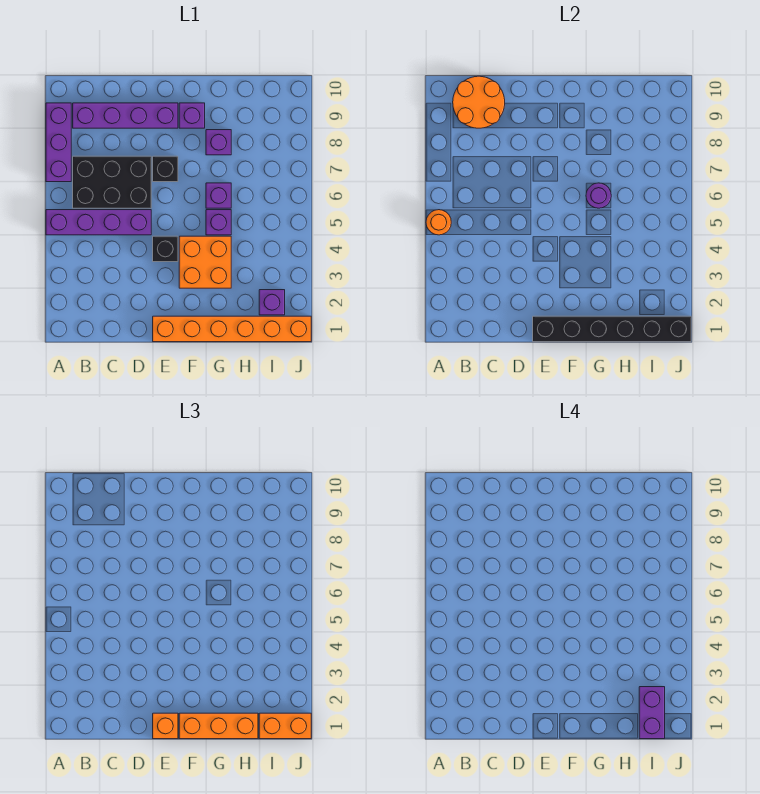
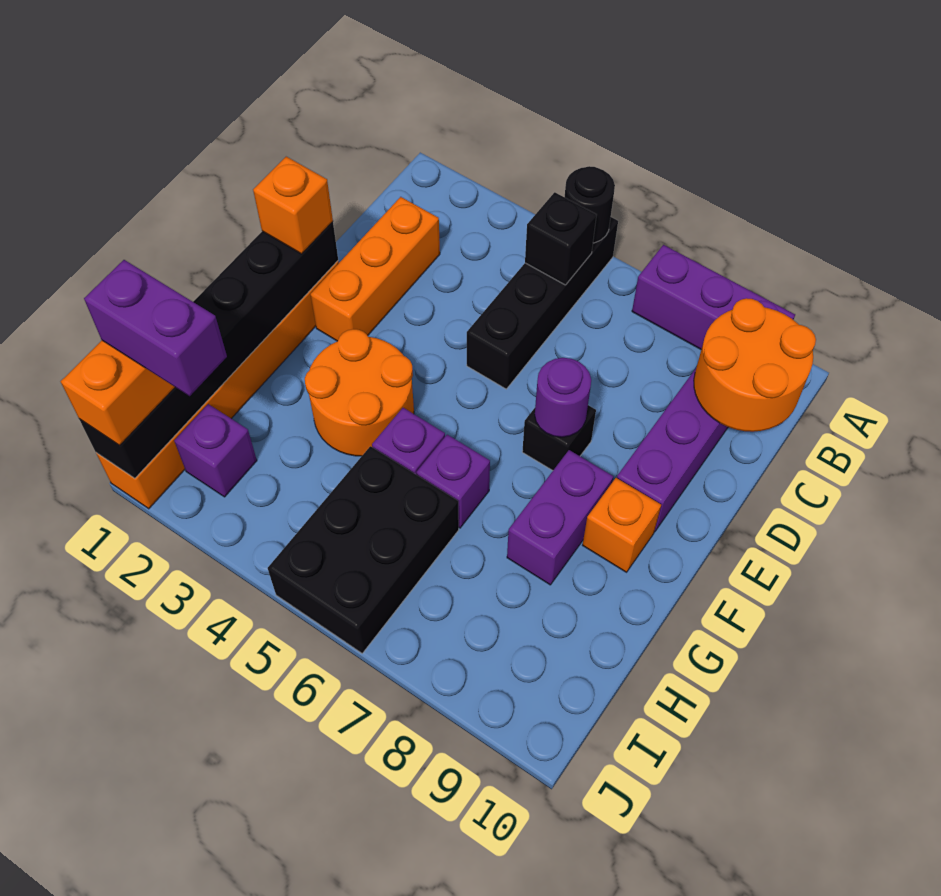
purple brick A5:D5 level 1 -> black brick A5:D5 level 1
orange round brick A5 level 2 -> black round brick A5 level 2
black brick B6:D7 level 1 -> black brick H5:J6 level 1
black brick E4 level 1 -> black brick B5 level 2
orange brick F1:H1 level 3 -> orange brick C2:E2 level 1
orange brick F3:G4 level 1 -> orange round brick F3:G4 level 1
purple brick F9 level 1 -> orange brick F9 level 1
purple round brick G6 level 2 -> purple round brick E7 level 2
purple brick G8 level 1 -> purple brick F8:G8 level 1

